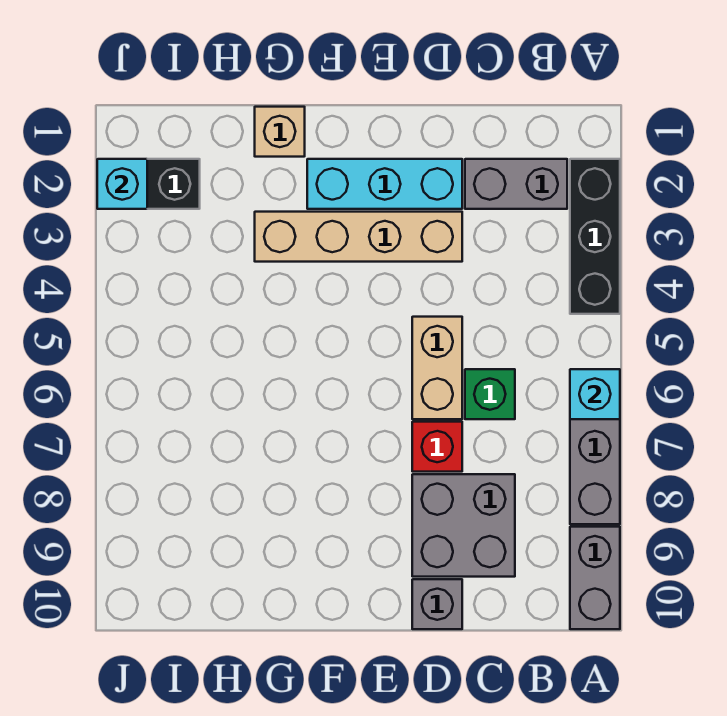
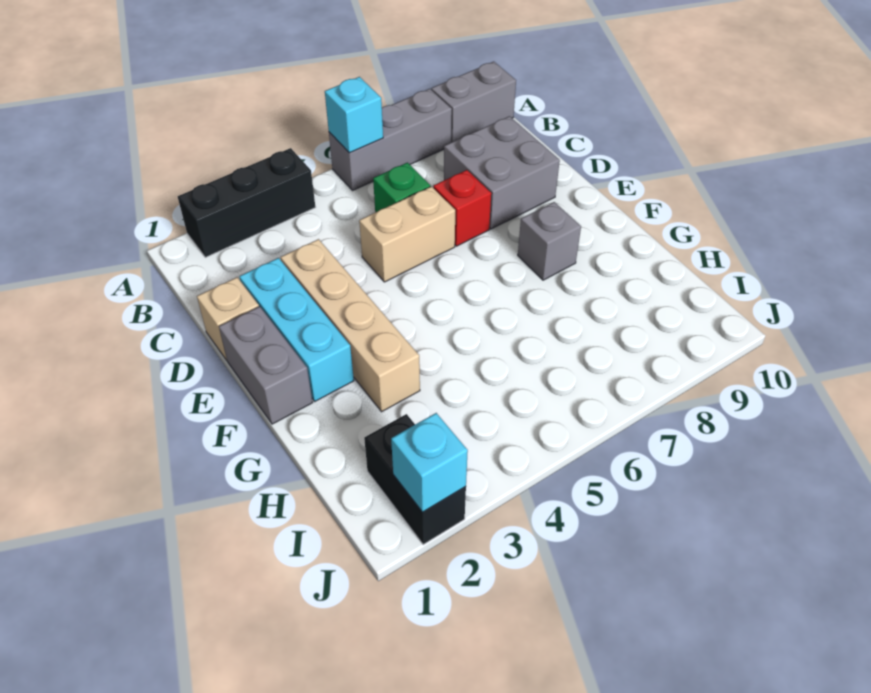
grey brick B2:C2 level 1 -> grey brick E1:F1 level 1
grey brick D10 level 1 -> grey brick F8 level 1
tan brick G1 level 1 -> tan brick D1 level 1

